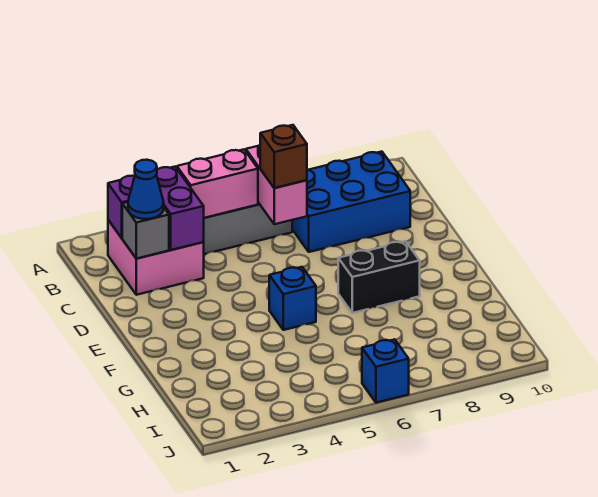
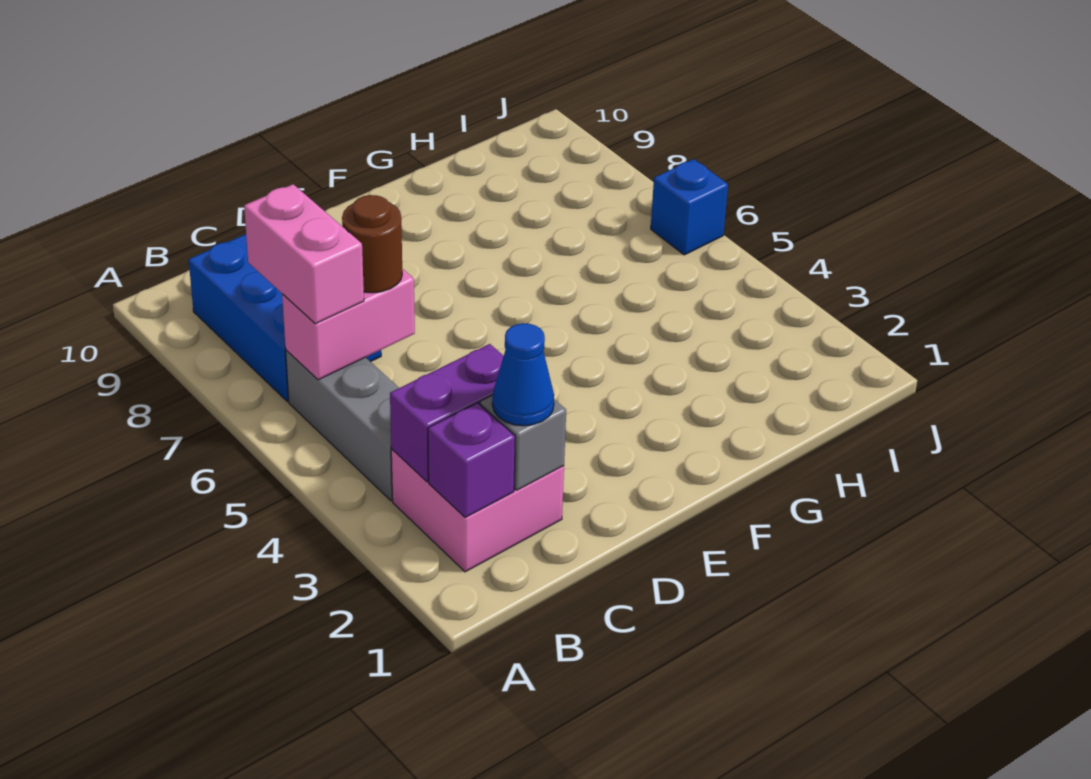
pink brick B4:B5 level 2 -> pink brick B6:B7 level 3
brown brick C6 level 3 -> brown round brick C6 level 3
blue brick F5 level 1 -> none
black brick F7:F8 level 1 -> none

